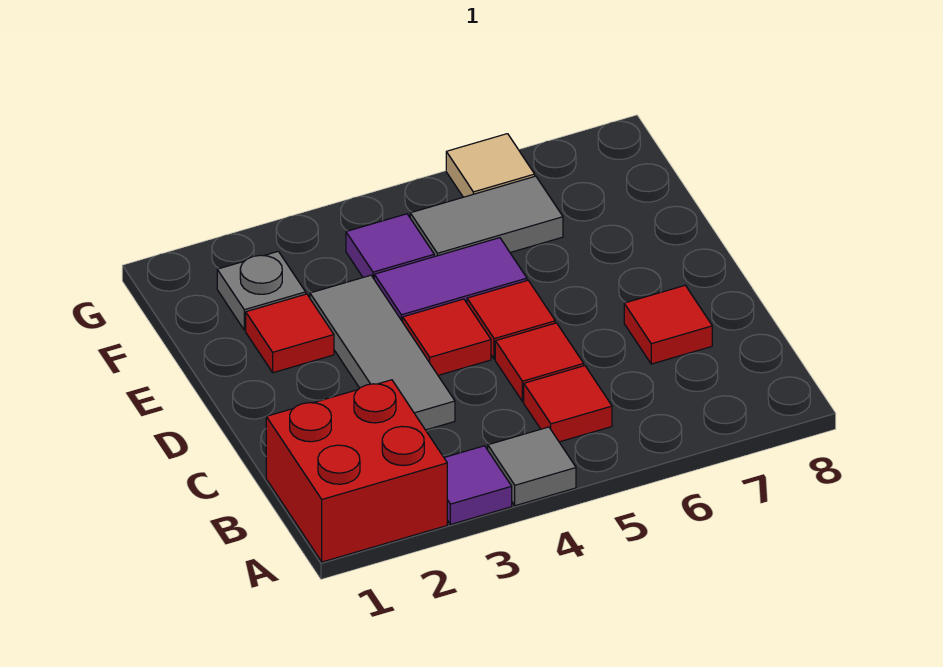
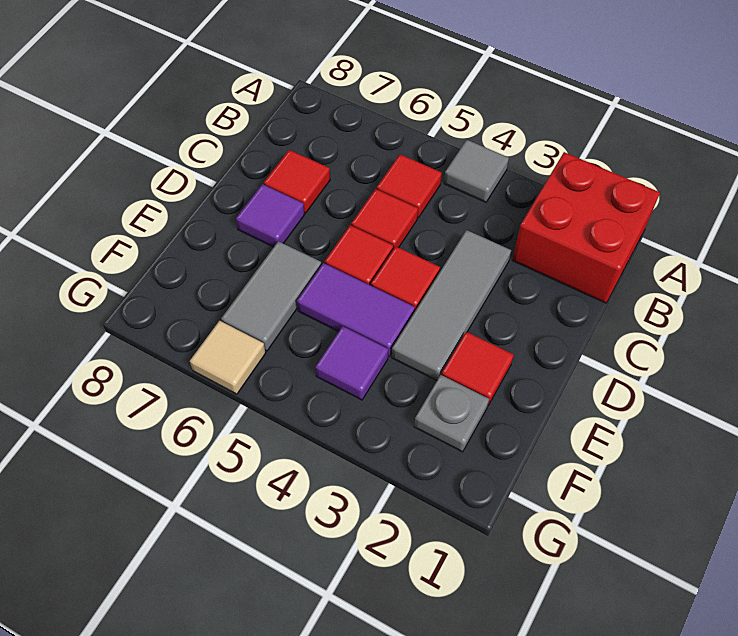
purple tile A3 level 1 -> purple tile D7 level 1
grey tile F5:F6 level 1 -> grey tile E6:F6 level 1

